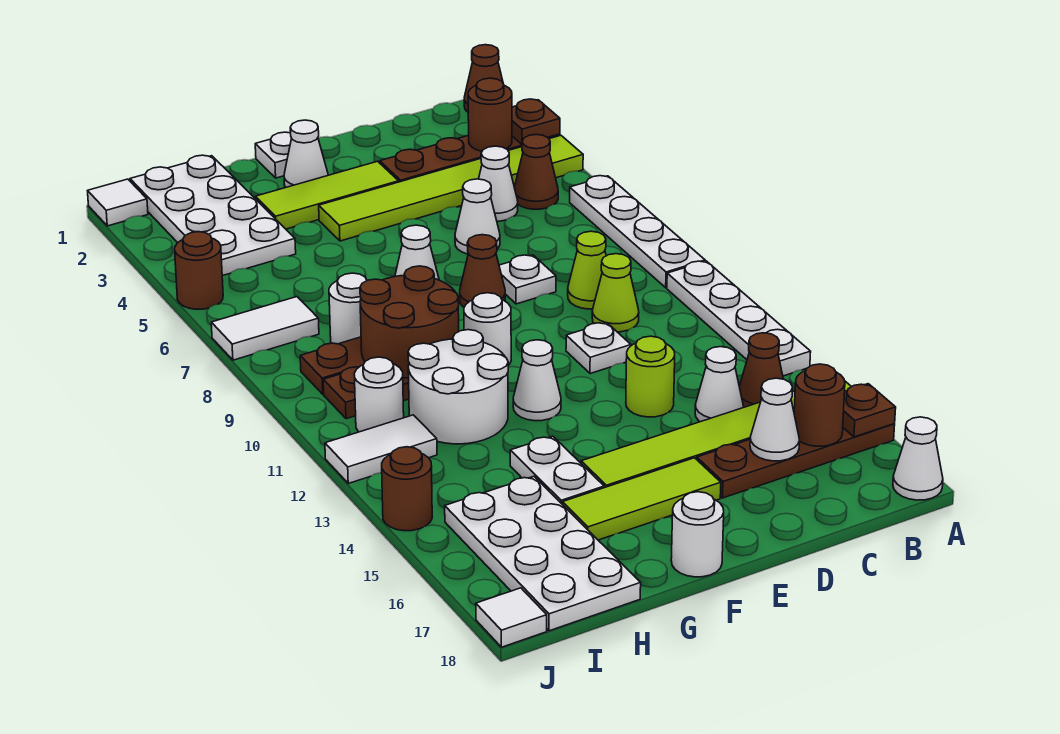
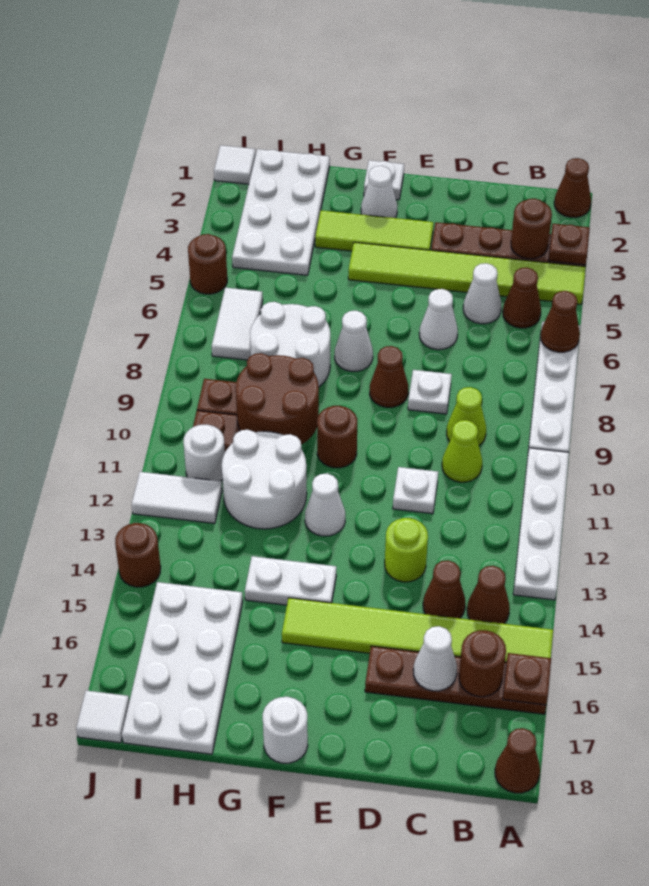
none -> brown cone A6 level 2
white cone A18 level 1 -> brown cone A18 level 1
white cone C14 level 1 -> brown cone C14 level 1
lime tile E16:G16 level 1 -> none
white round brick F10 level 1 -> brown round brick F10 level 1
white plate G14:G15 level 1 -> white plate F14:G14 level 1
white round brick H8 level 1 -> white round brick G7:H8 level 1
white tile I7:J7 level 1 -> white tile I6:I7 level 1

